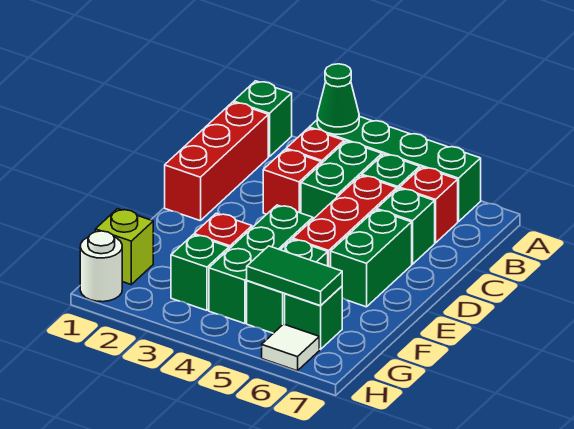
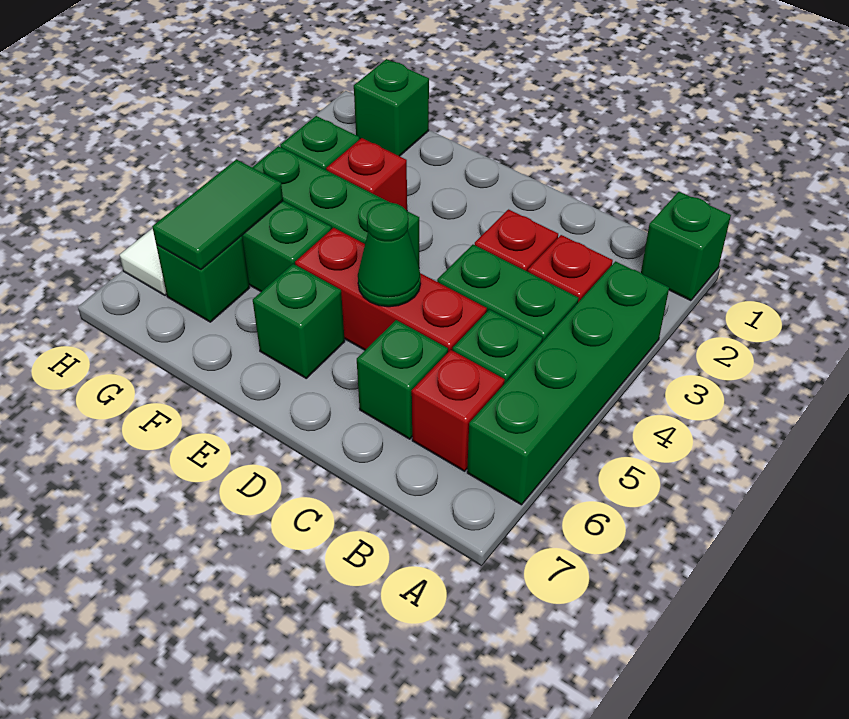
green cone A3 level 2 -> green cone D5 level 2
red brick B1:D1 level 1 -> none
green brick D6:E6 level 1 -> green brick E6 level 1
lime brick G1 level 1 -> green brick G1 level 1
white round brick H1 level 1 -> none

